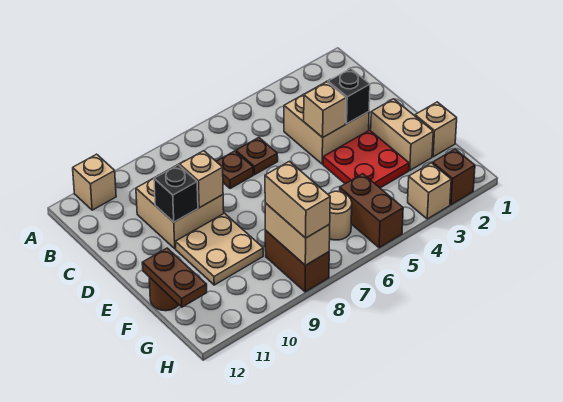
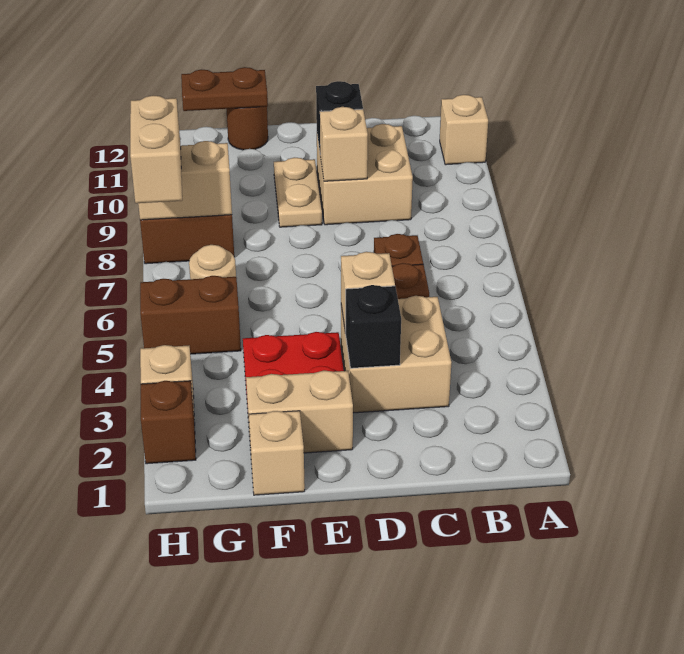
tan plate E9:F10 level 1 -> tan plate E9:E10 level 1
tan brick G8:H8 level 3 -> tan brick H7:H8 level 3

